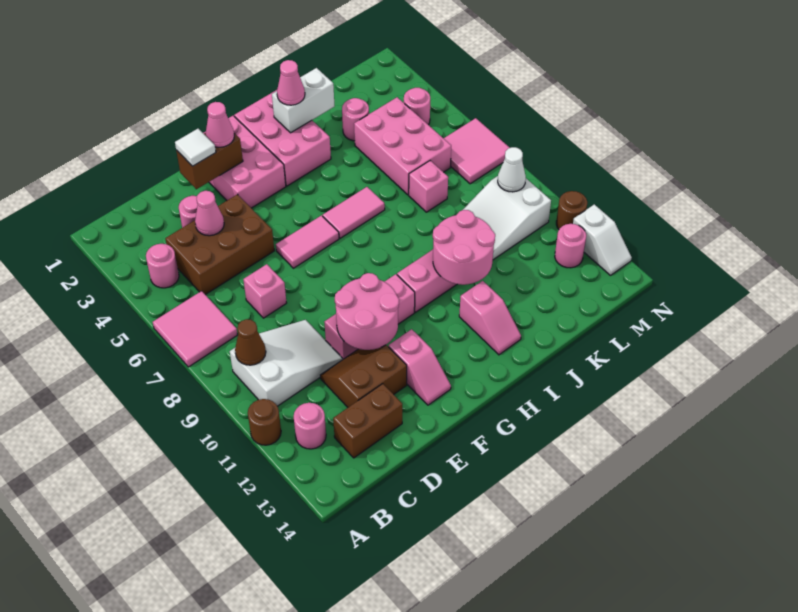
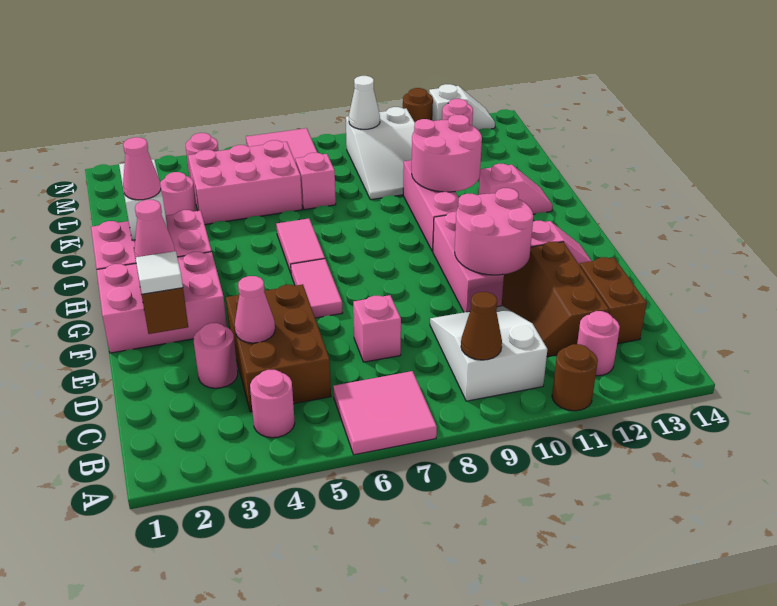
brown slope D11:E12 level 1 top 12 -> brown slope C11:E12 level 1 top 12

